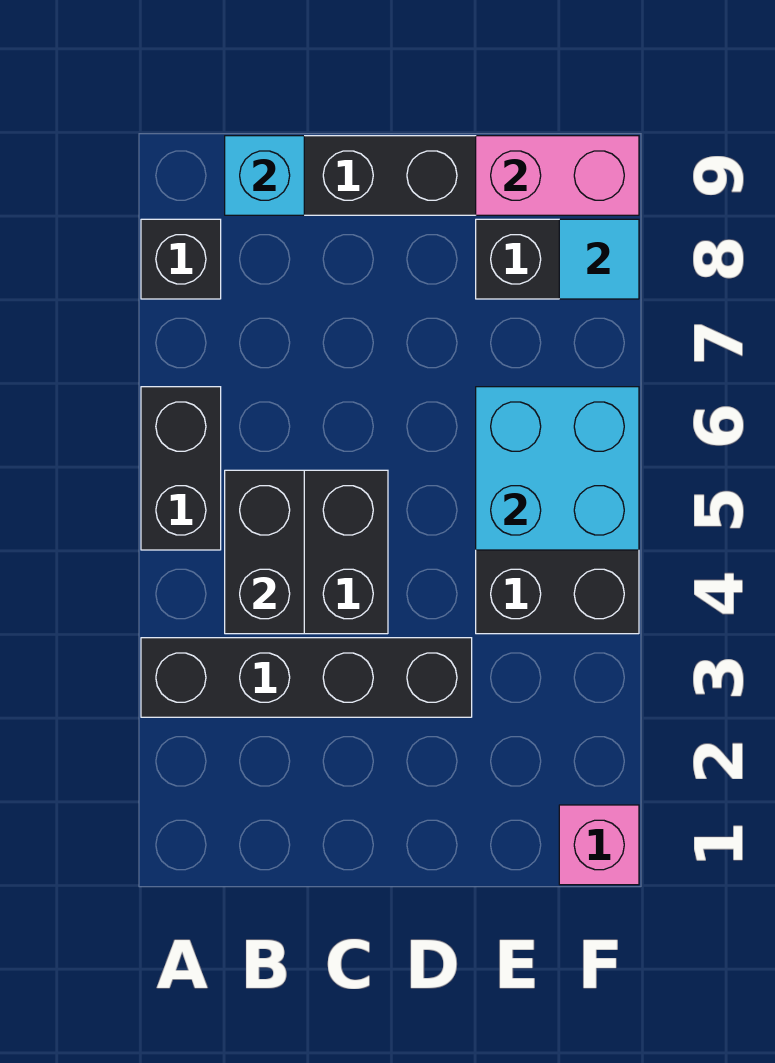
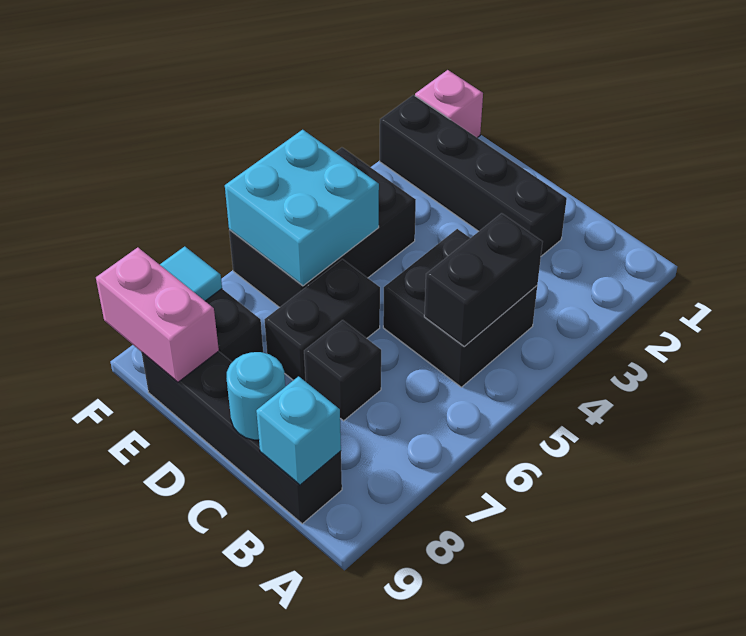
black brick A3:D3 level 1 -> black brick C2:F2 level 1
black brick A5:A6 level 1 -> black brick D6:D7 level 1
black brick A8 level 1 -> black brick C7 level 1
none -> cyan round brick C9 level 2

